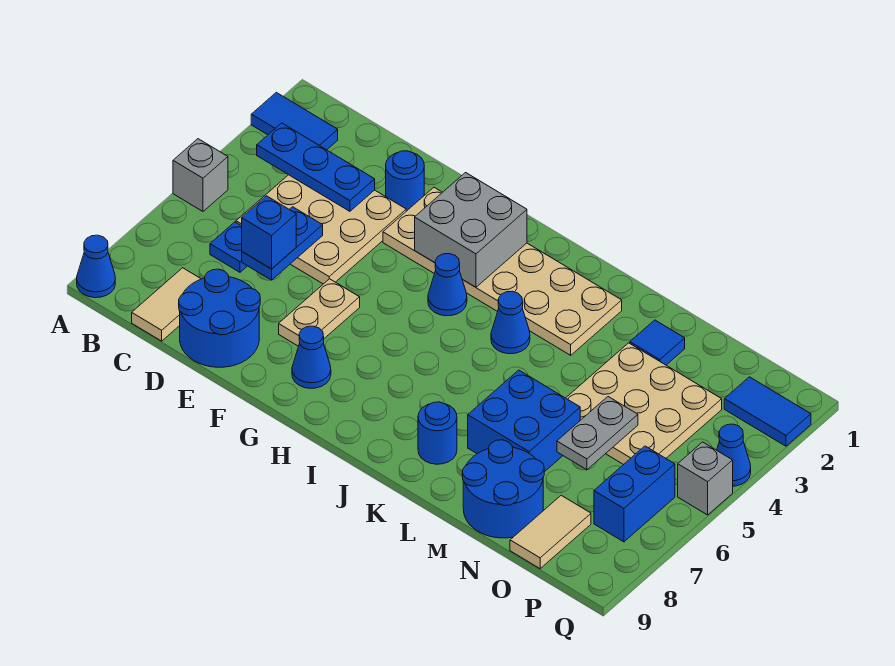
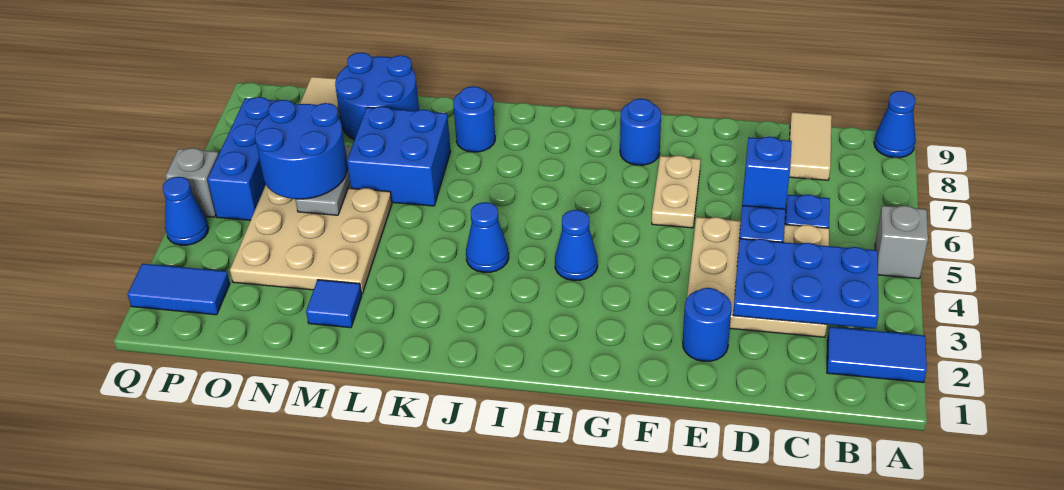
blue plate B3:D3 level 2 -> blue plate B3:D4 level 2
blue round brick D8:E9 level 1 -> blue round brick N5:O6 level 3
tan plate F2:K3 level 1 -> none
grey brick G2:H3 level 2 -> none
blue cone G8 level 1 -> blue round brick G8 level 1
blue brick P6:P7 level 1 -> blue brick P5:P7 level 1

